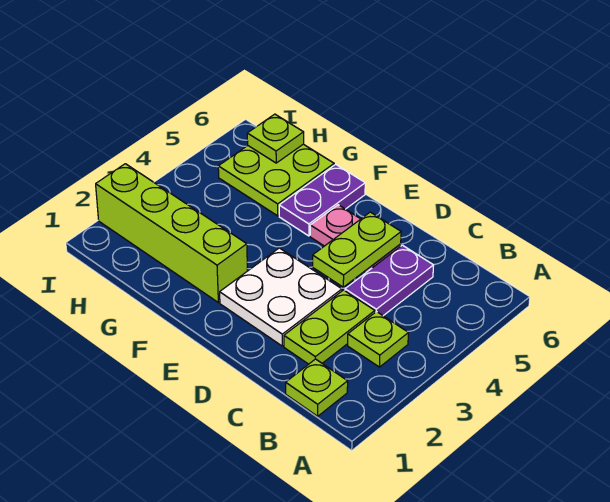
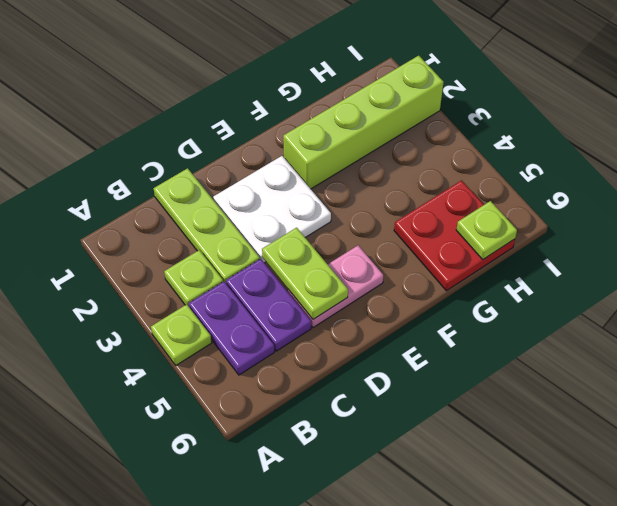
lime plate B1 level 1 -> lime plate A4 level 1
lime plate C2:C3 level 1 -> lime plate C1:C3 level 1
purple plate F5:F6 level 1 -> purple plate B4:B5 level 1
lime plate G5:H6 level 1 -> red plate G5:H6 level 1

